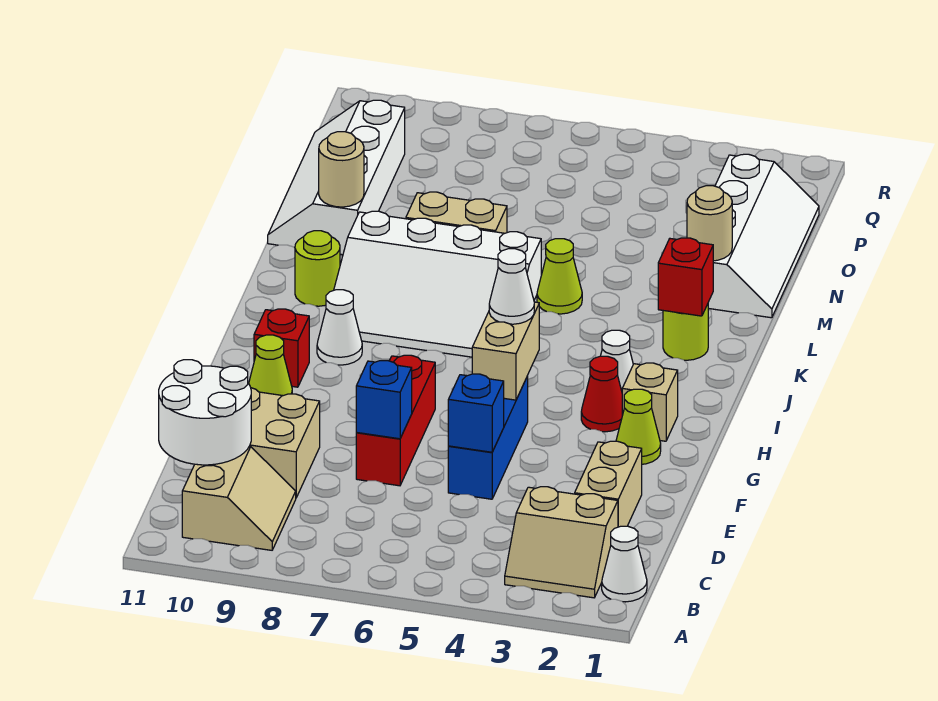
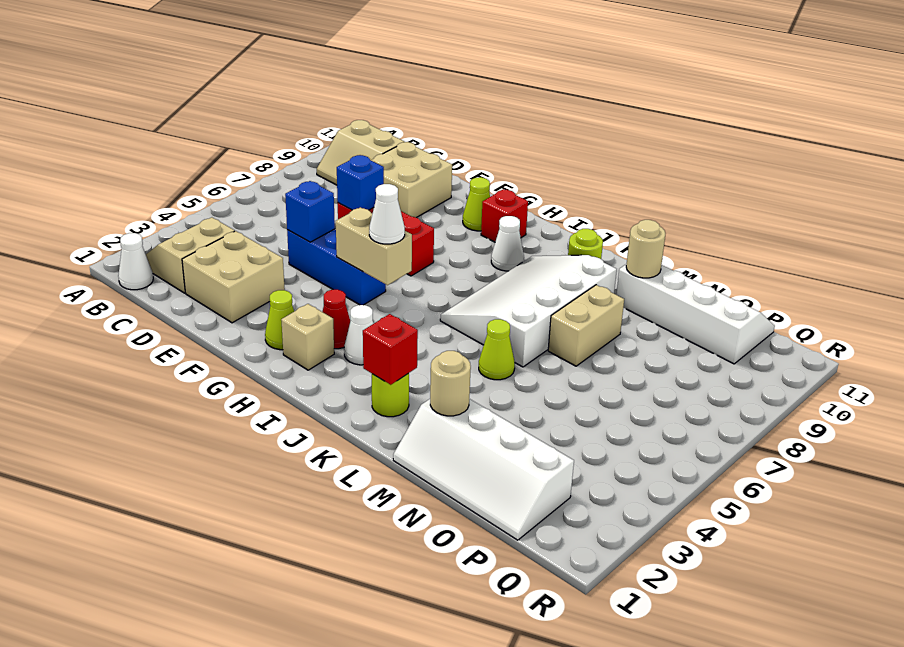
white round brick C10:D11 level 2 -> none
tan brick D2:E2 level 1 -> tan brick D2:E3 level 1

